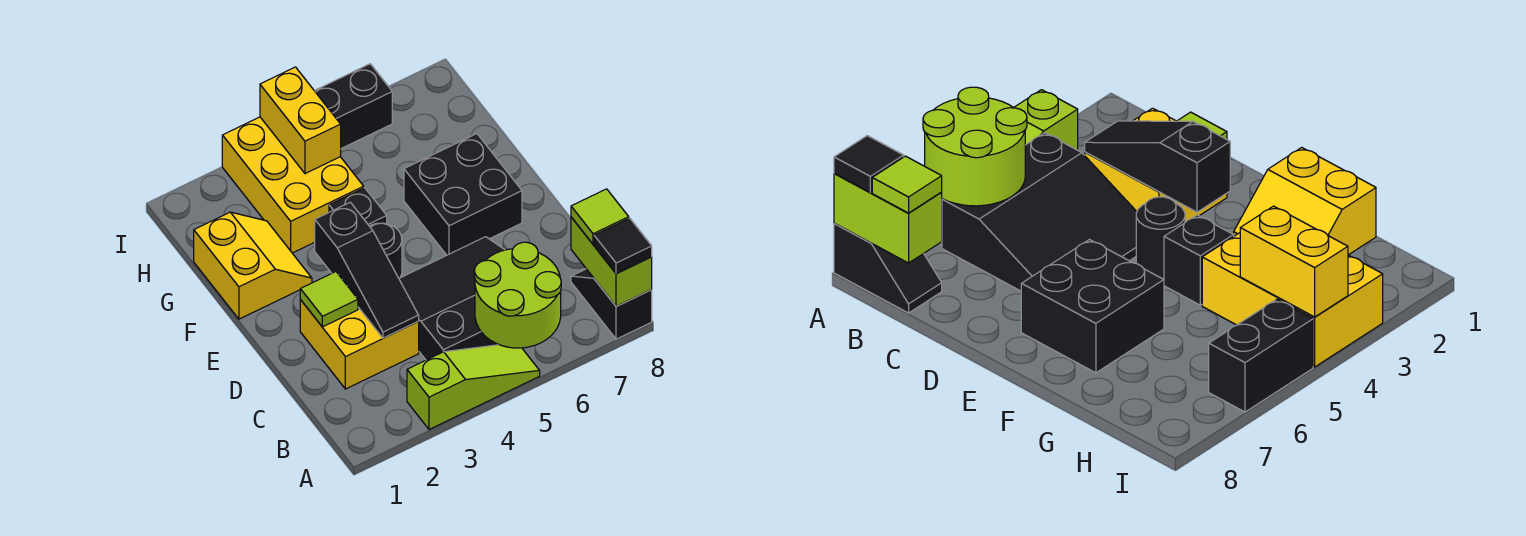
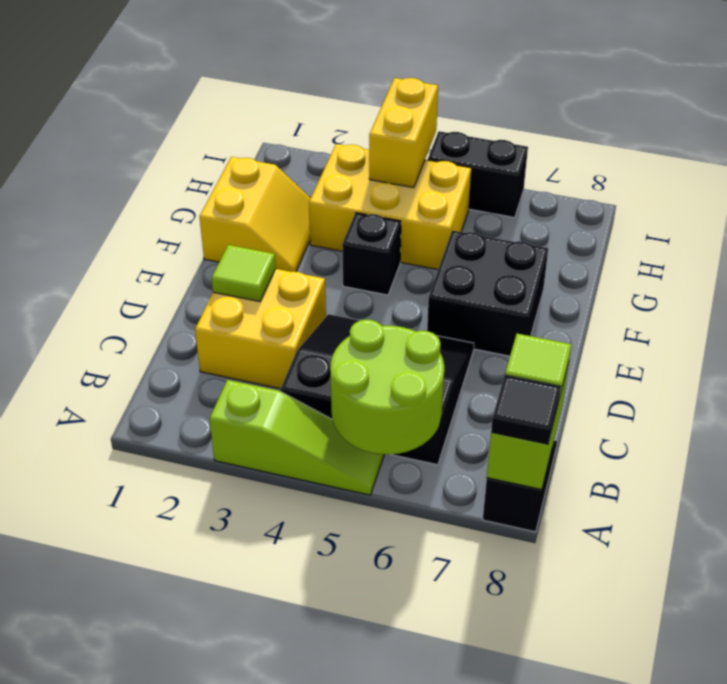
black slope C3:E3 level 2 top E -> none
black round brick E4 level 1 -> none
yellow brick G3:I4 level 1 -> yellow brick G3:H5 level 1

